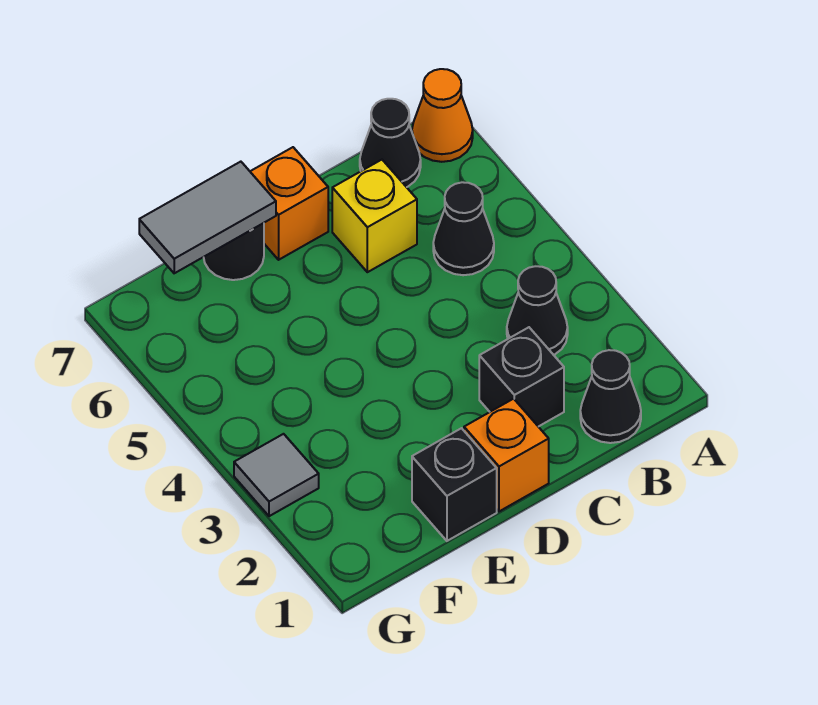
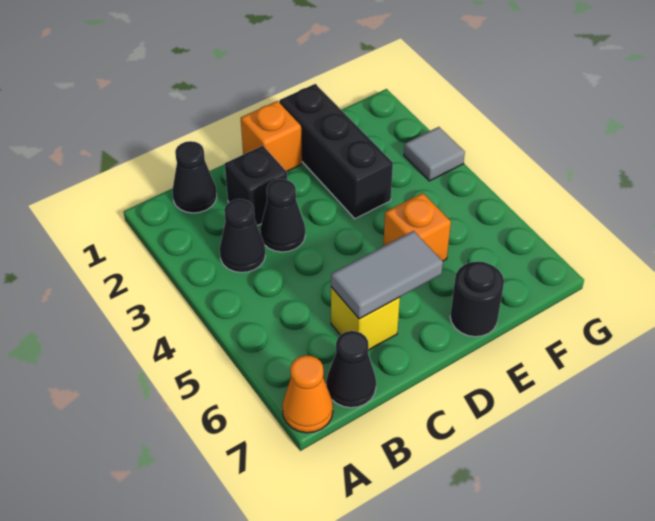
black cone B5 level 1 -> black cone C3 level 1
orange brick D7 level 1 -> orange brick E5 level 1
black brick E1 level 1 -> black brick E1:E3 level 1
grey tile E7:F7 level 2 -> grey tile C6:D6 level 2

